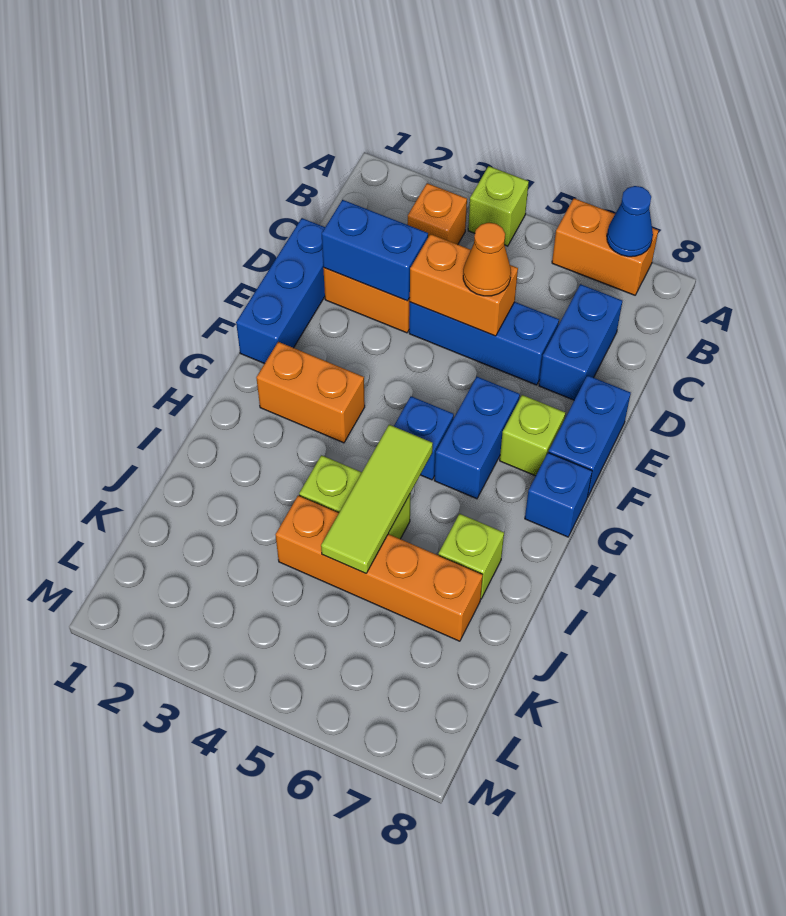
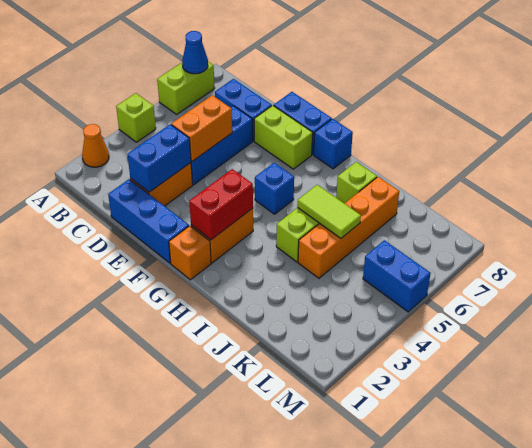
orange brick A6:A7 level 1 -> lime brick A6:A7 level 1
orange brick B3 level 1 -> orange brick G1 level 1
orange cone D5 level 3 -> orange cone A2 level 1
blue brick F6:G6 level 1 -> blue brick L5:M5 level 1
lime brick F7 level 1 -> lime brick E7:F7 level 1
none -> red brick G2:G3 level 2
lime tile H5:J5 level 2 -> lime tile I5:J5 level 2

